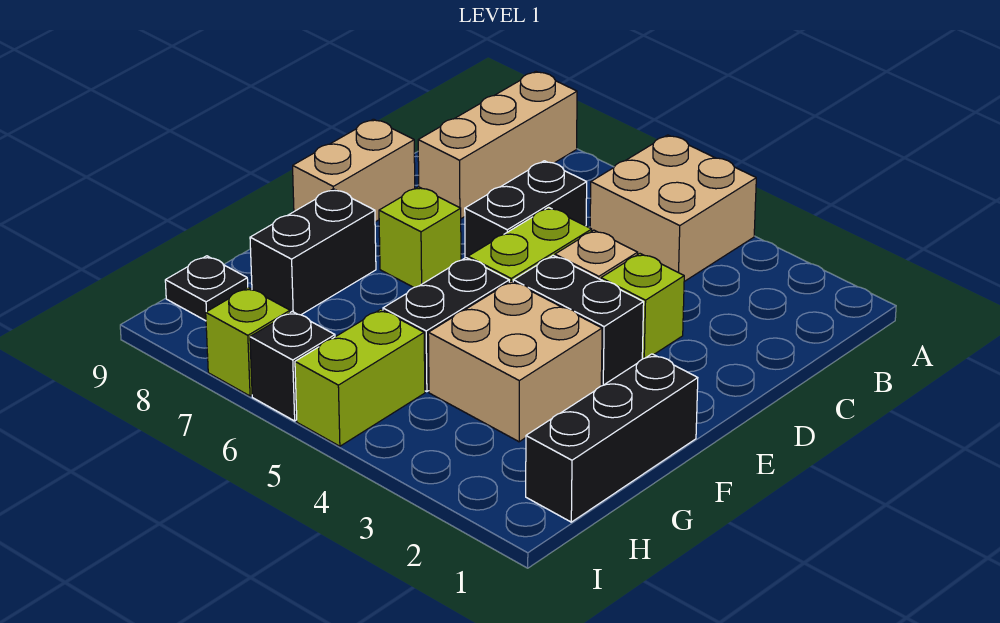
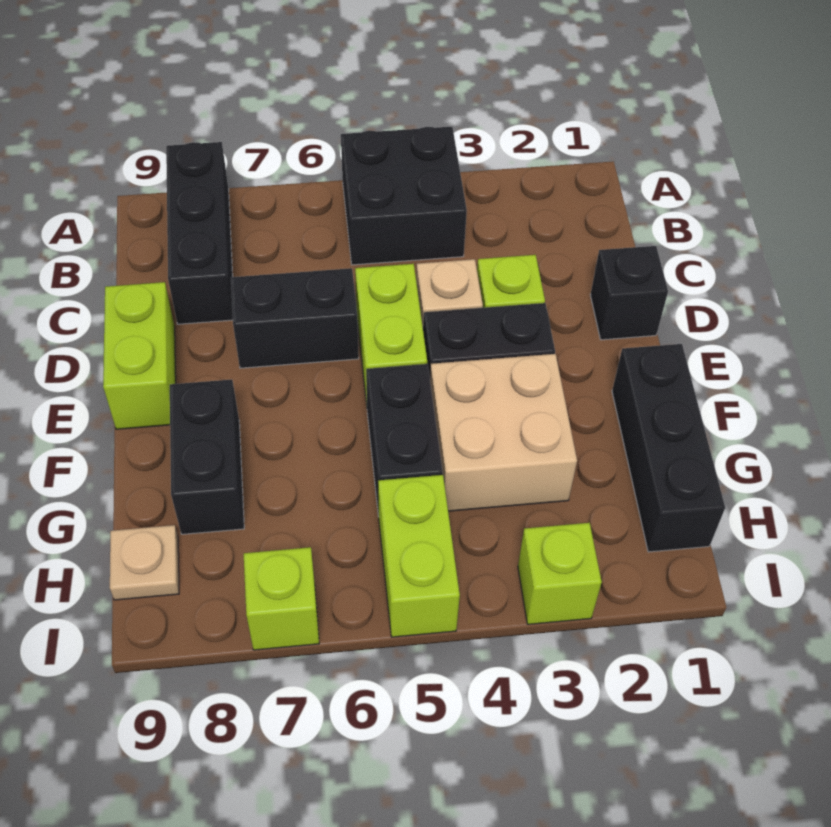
tan brick A4:B5 level 1 -> black brick A4:B5 level 1
tan brick A8:C8 level 1 -> black brick A8:C8 level 1
black brick C6:D6 level 1 -> black brick D6:D7 level 1
tan brick D9:E9 level 1 -> lime brick D9:E9 level 1
lime brick E7 level 1 -> lime brick I3 level 1
black plate H9 level 1 -> tan plate H9 level 1
black brick I6 level 1 -> black brick D1 level 1

